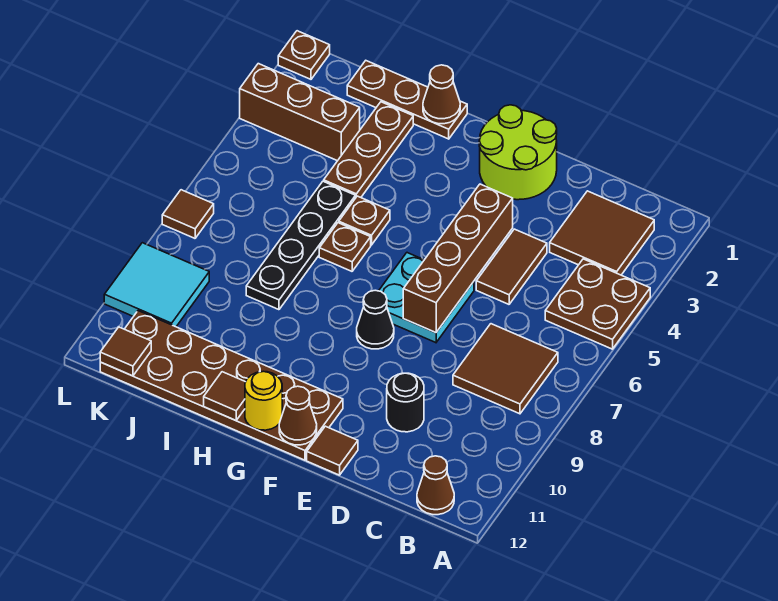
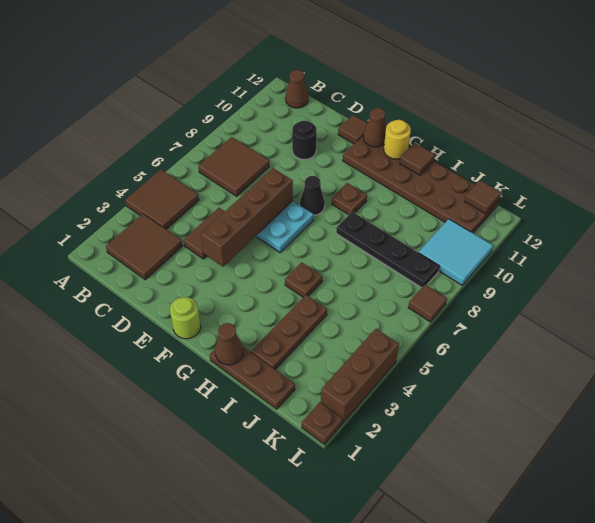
brown plate A4:B5 level 1 -> brown tile A4:B5 level 1
lime round brick E1:F2 level 1 -> lime round brick F1 level 1
brown plate H6 level 1 -> brown plate G9 level 1
black plate I5:I8 level 1 -> black plate H8:K8 level 1
brown brick J3:L3 level 1 -> brown brick L2:L4 level 1

